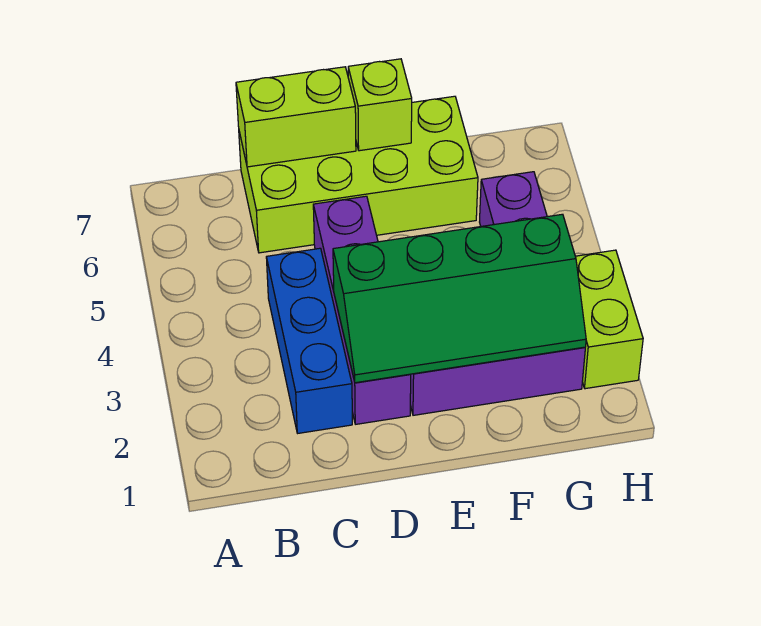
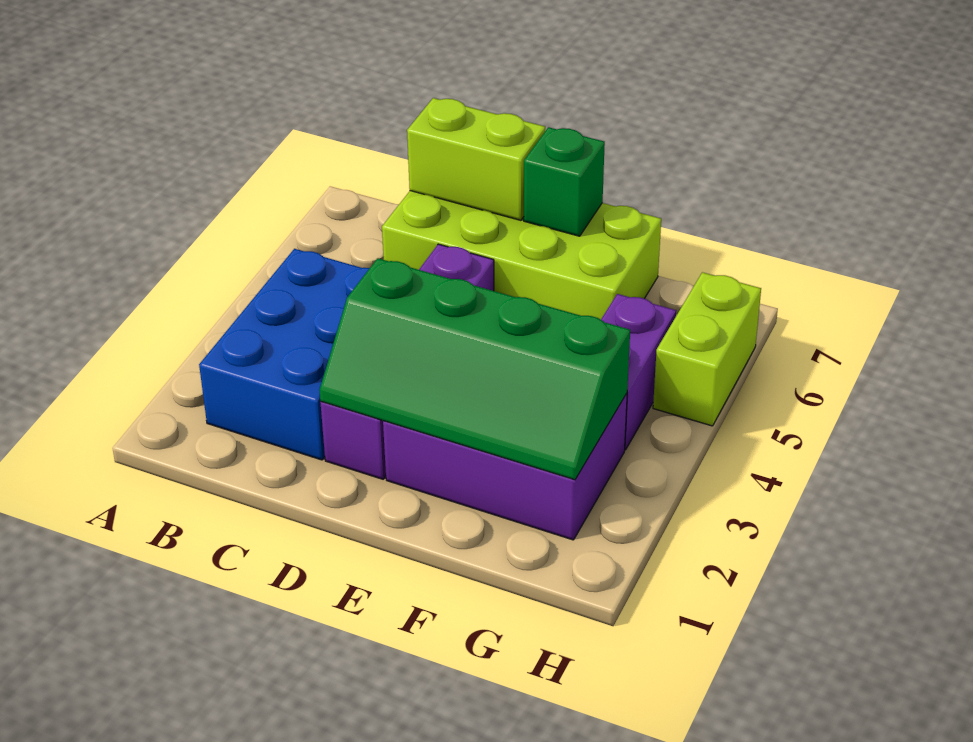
blue brick C2:C4 level 1 -> blue brick B2:C4 level 1
lime brick E7 level 2 -> green brick E7 level 2
lime brick H2:H3 level 1 -> lime brick H5:H6 level 1

